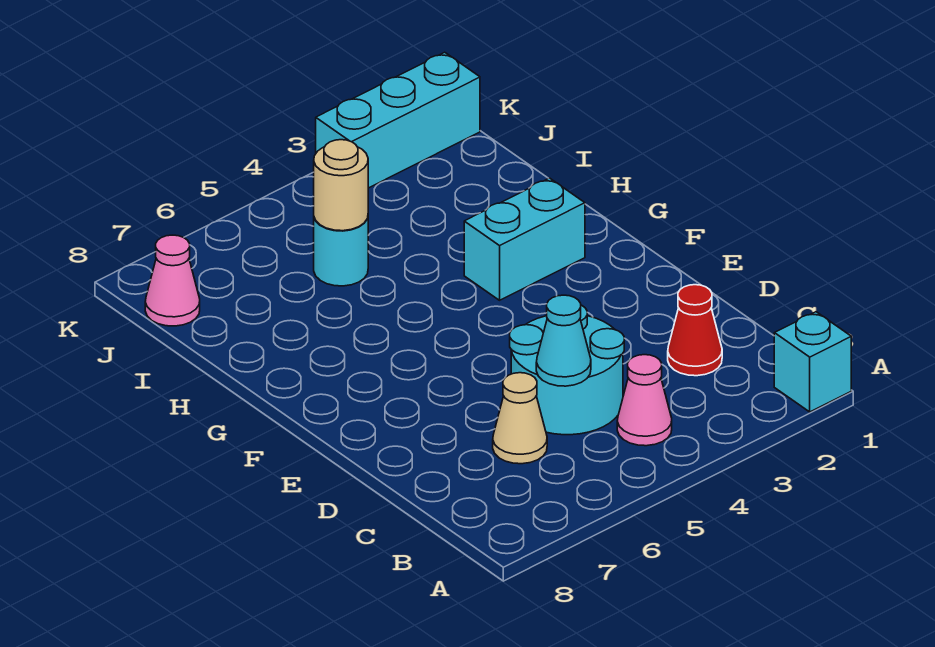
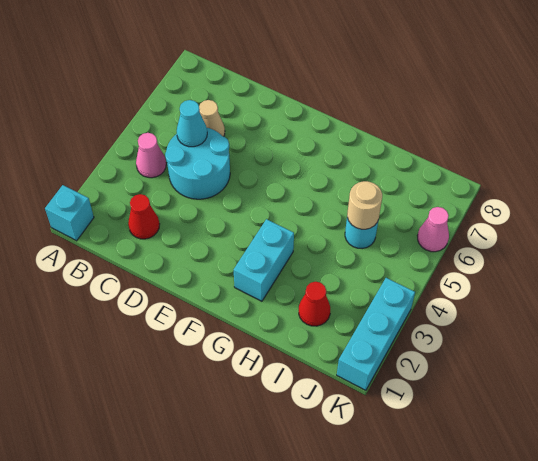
none -> red cone I2 level 1
pink cone J8 level 1 -> pink cone K6 level 1

